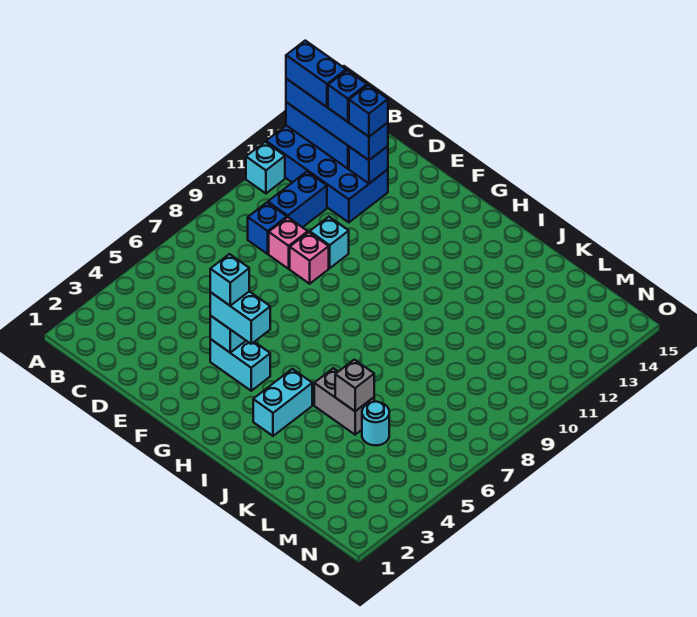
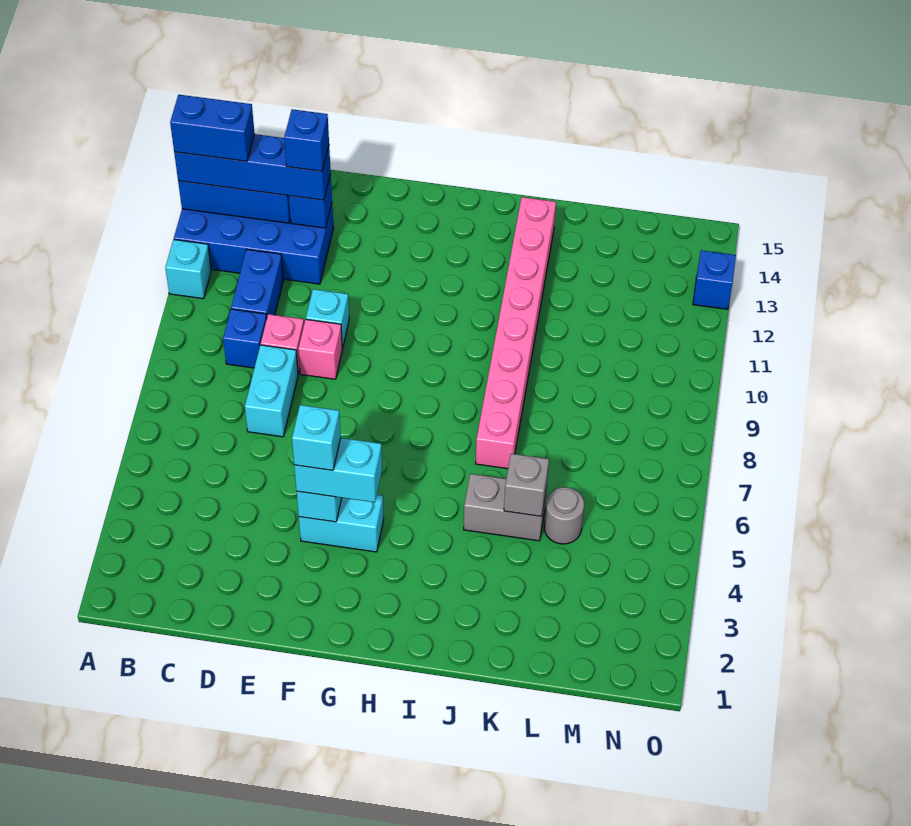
blue brick C13 level 4 -> blue brick O13 level 1
cyan brick I3:I4 level 1 -> cyan brick D7:D8 level 1
none -> pink brick J7:J14 level 1
cyan round brick L5 level 1 -> grey round brick L5 level 1

